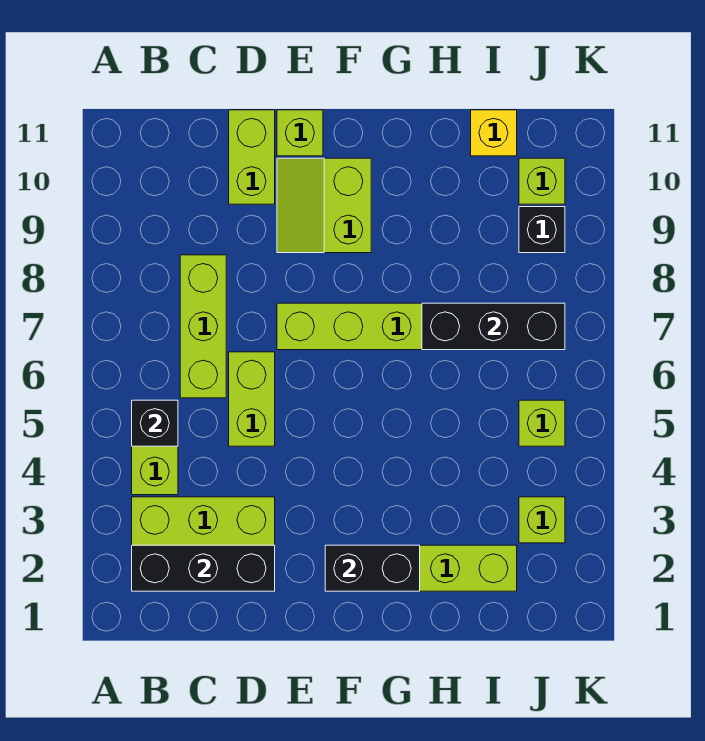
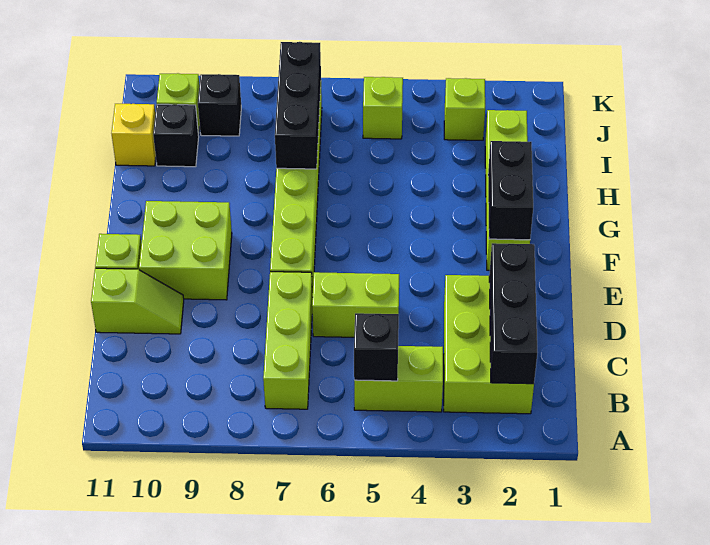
lime brick C6:C8 level 1 -> lime brick B7:D7 level 1
lime brick D10:D11 level 1 -> lime slope D10:D11 level 1 top 11
lime slope E9:F10 level 1 top F -> lime brick E9:F10 level 1
none -> black brick I10 level 1

